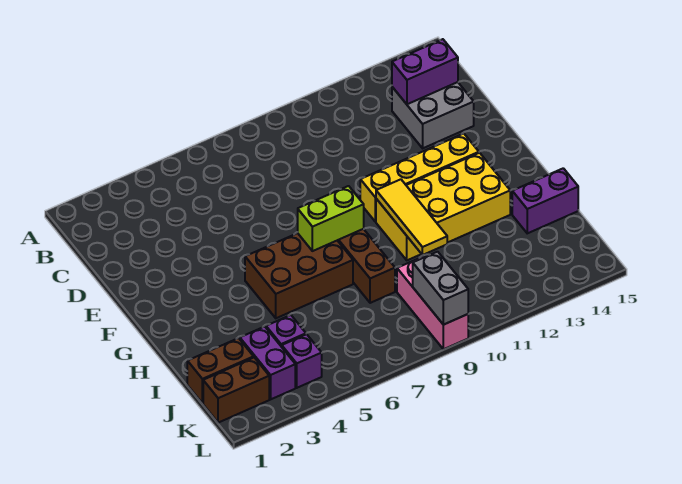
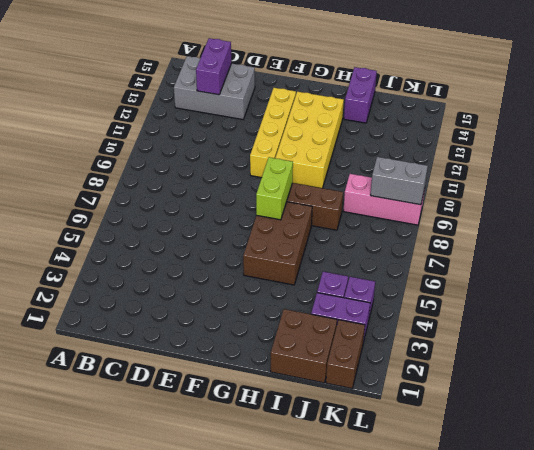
grey brick C13:D14 level 1 -> grey brick B13:D14 level 1
yellow tile G10:I10 level 2 -> none
brown brick J1:J2 level 1 -> brown brick I1:J2 level 1

